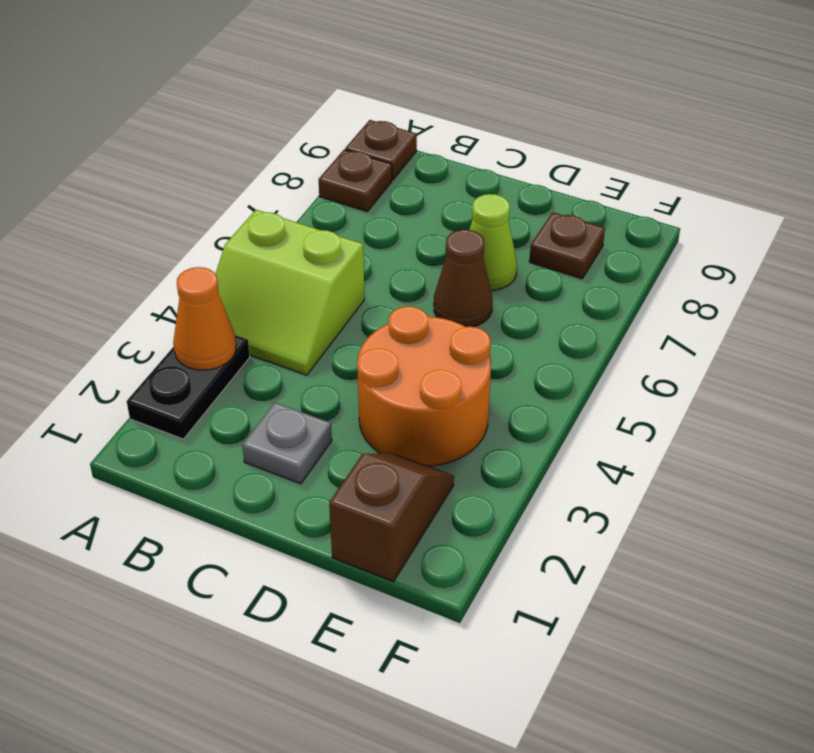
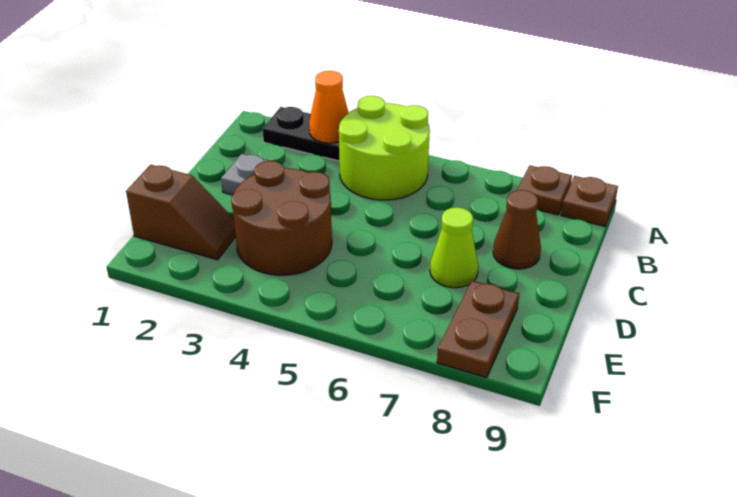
lime slope A4:B5 level 1 top 5 -> lime round brick A4:B5 level 1
orange round brick D3:E4 level 1 -> brown round brick D3:E4 level 1
brown cone D6 level 1 -> brown cone C8 level 1
brown plate E8 level 1 -> brown plate E8:F8 level 1

